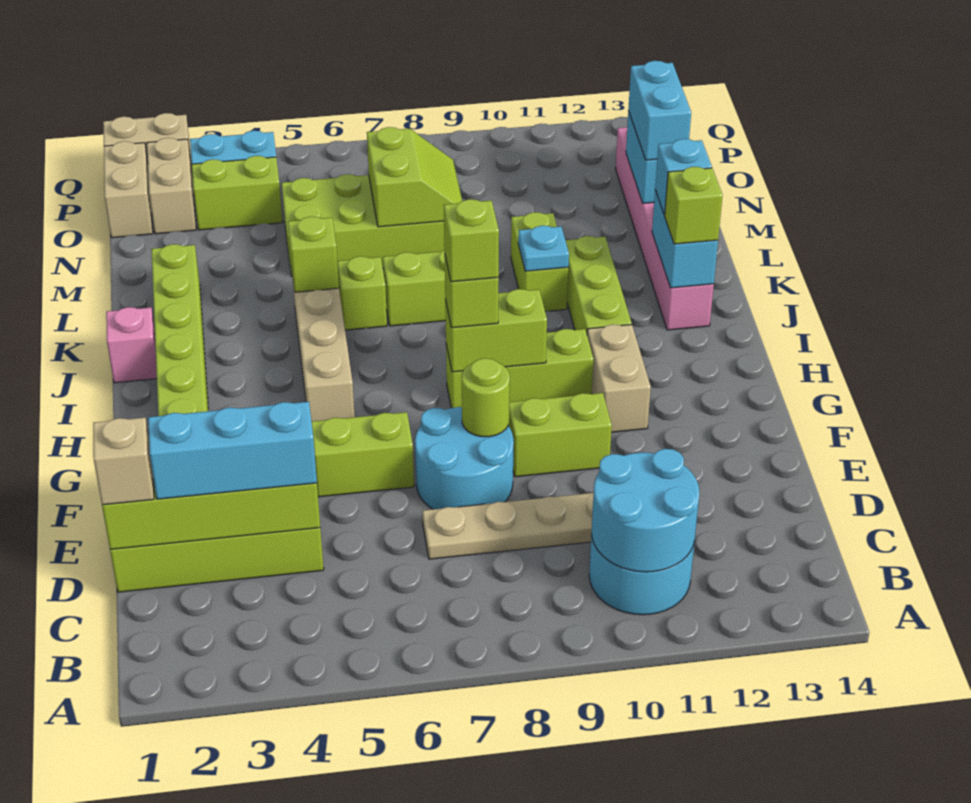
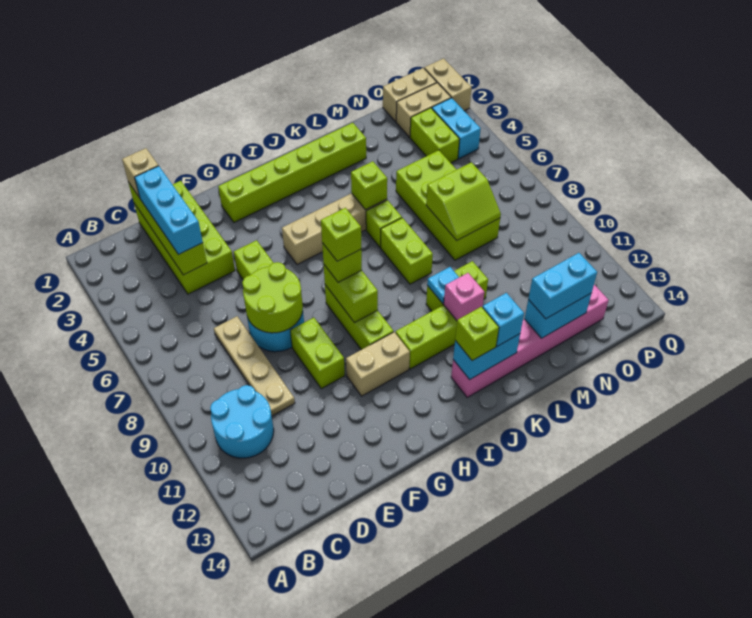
cyan round brick B10:C11 level 2 -> none
lime round brick F8 level 2 -> lime round brick E7:F8 level 2
pink brick J1 level 1 -> pink brick K11 level 2

